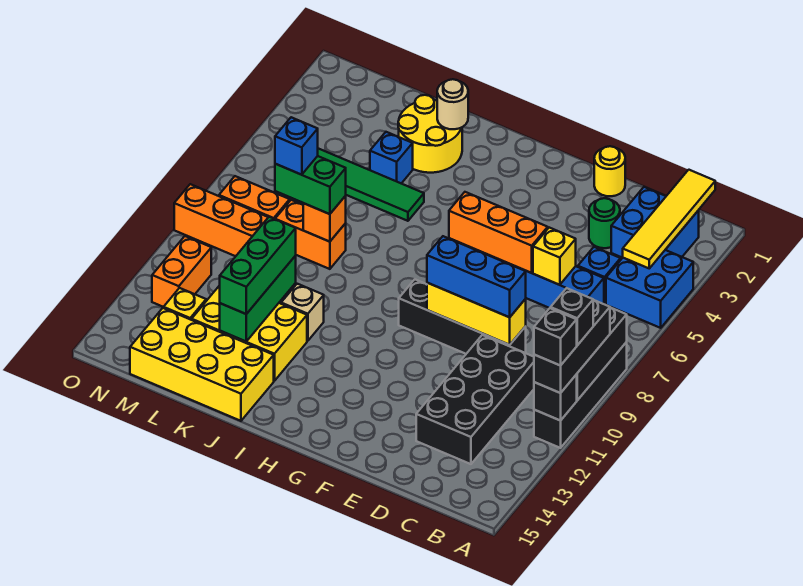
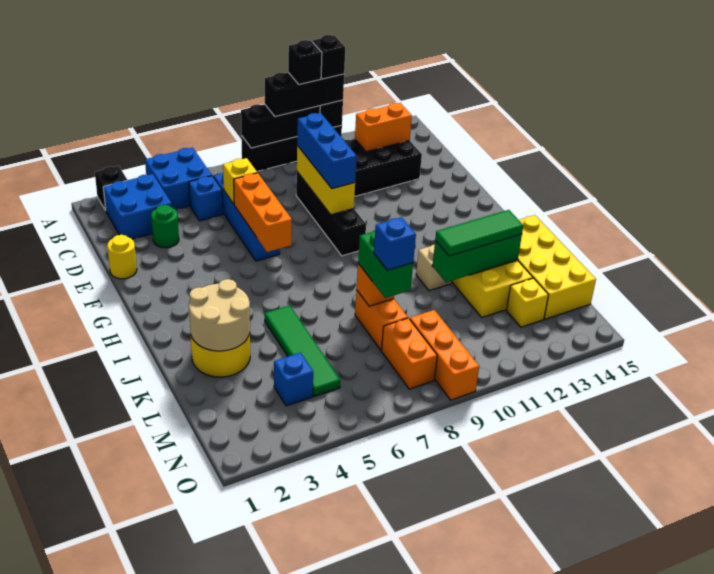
none -> black brick A2 level 1
yellow tile B1:B4 level 2 -> none
tan round brick J2 level 2 -> tan round brick J2:K3 level 2
blue brick K4 level 1 -> blue brick M4 level 1
green brick K11:K13 level 3 -> green tile K11:K13 level 3
orange brick N11:N12 level 1 -> orange brick C12:C13 level 2

